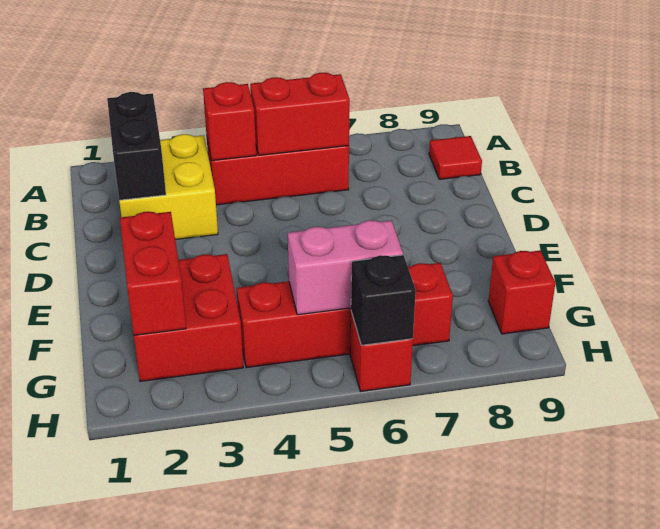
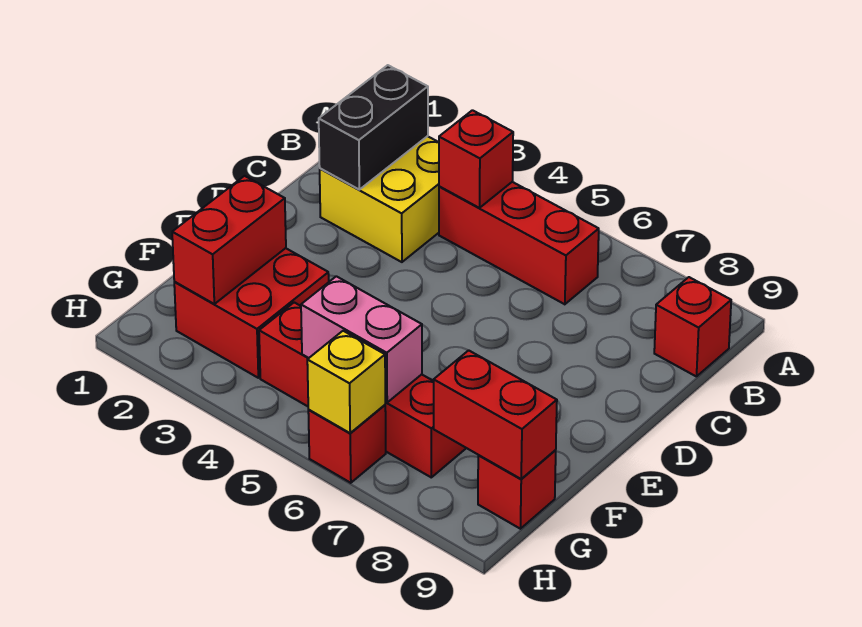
red brick B5:B6 level 2 -> red brick G8:G9 level 2
red tile B9 level 1 -> red brick B9 level 1
black brick H6 level 2 -> yellow brick H6 level 2

